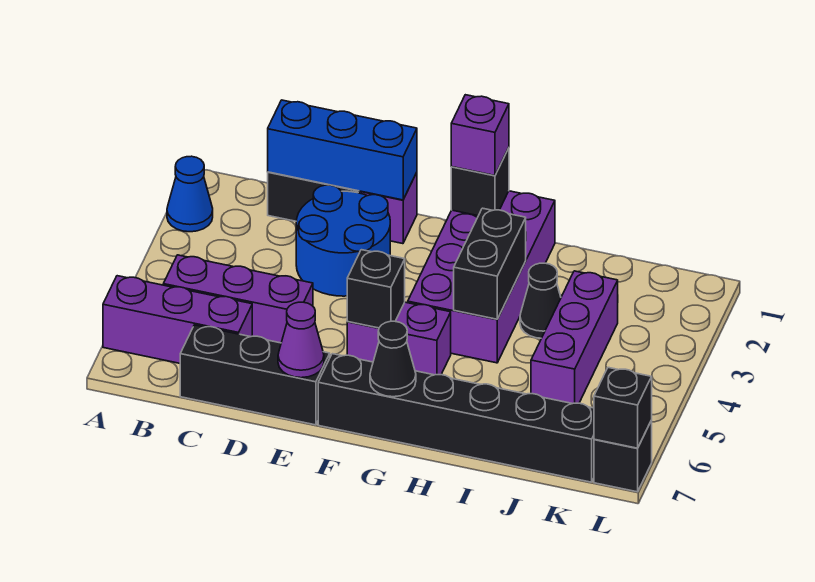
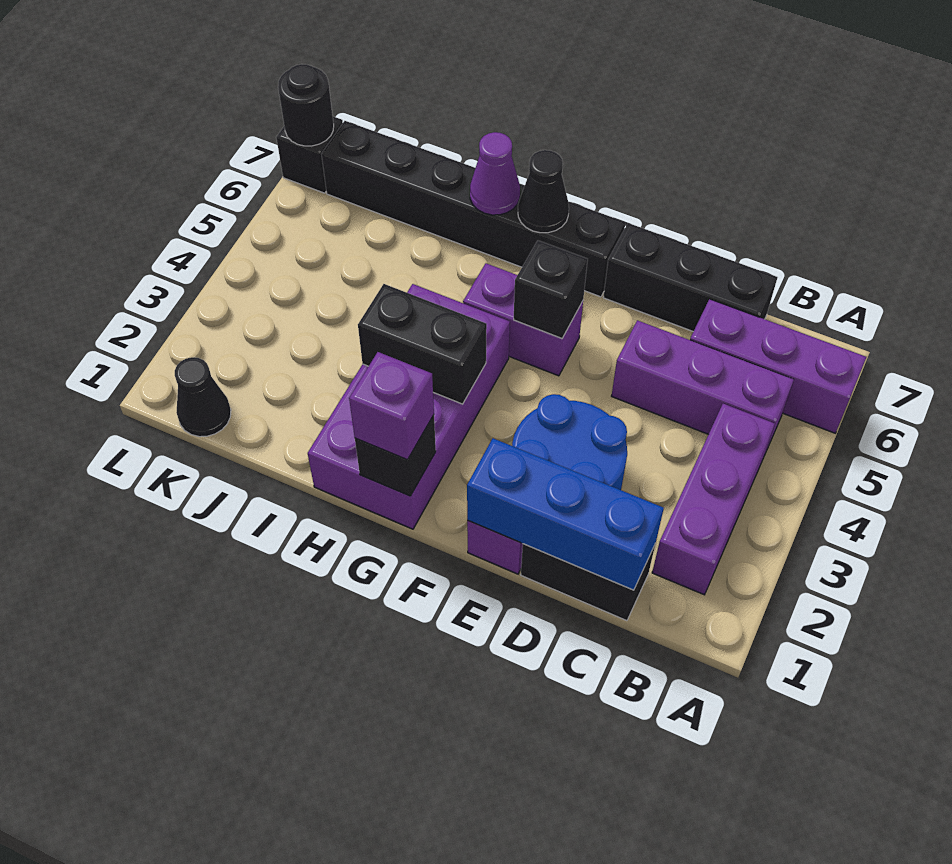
blue cone A2 level 1 -> none
purple cone E7 level 2 -> purple cone H7 level 2
black brick H3:H4 level 2 -> black brick G3:H3 level 2
black cone I3 level 1 -> black cone K1 level 1
purple brick J3:J5 level 1 -> purple brick B2:B4 level 1
black brick L7 level 2 -> black round brick L7 level 2

